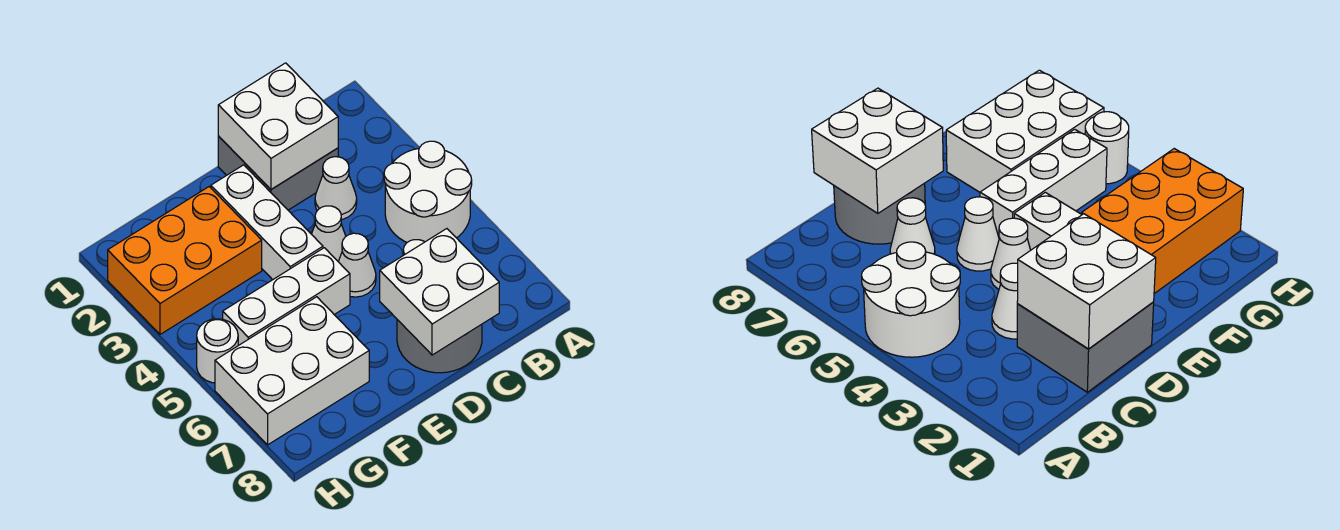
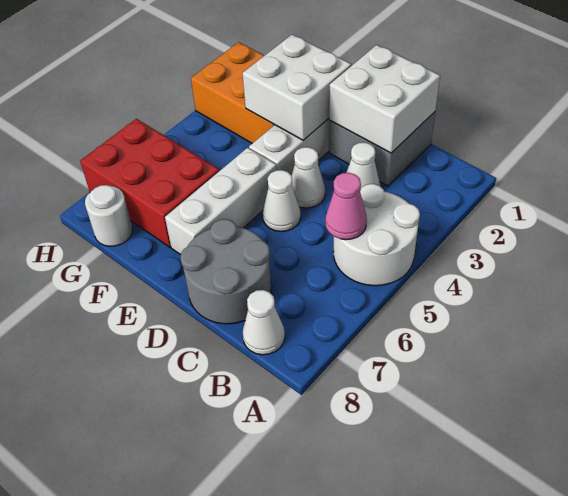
none -> pink cone B5 level 2
white cone C6 level 1 -> white cone B8 level 1
white brick C7:D8 level 2 -> white brick E2:F3 level 2
white brick E5:G5 level 1 -> white brick E5:E7 level 1
white brick F6:H7 level 1 -> red brick F6:H7 level 1
white round brick H5 level 1 -> white round brick G8 level 1

